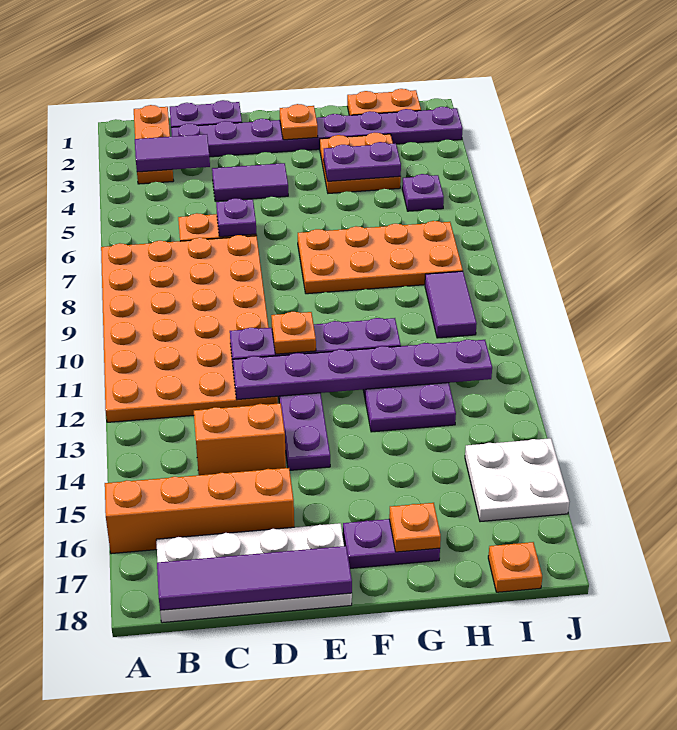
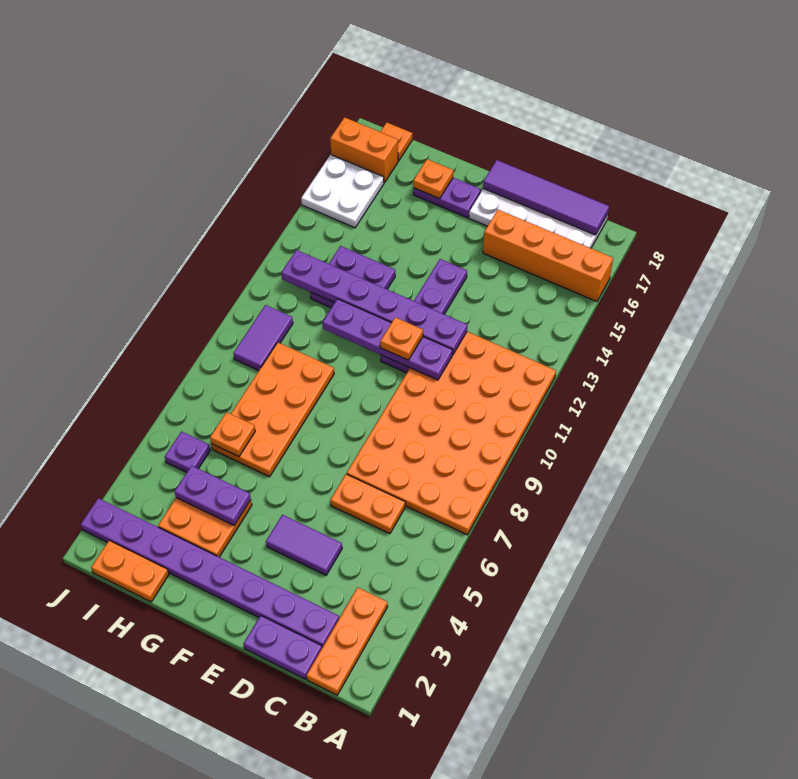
purple tile B3:C3 level 2 -> none
orange brick C14:D14 level 1 -> orange brick I17:J17 level 1
purple plate D6 level 2 -> none
orange plate F2 level 2 -> orange plate H6 level 2
orange plate F7:I8 level 1 -> orange plate G6:H9 level 1

